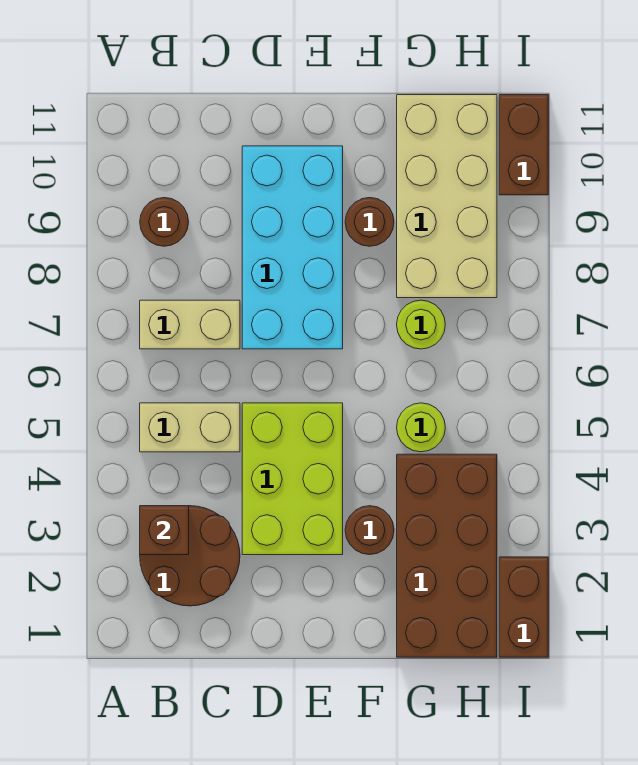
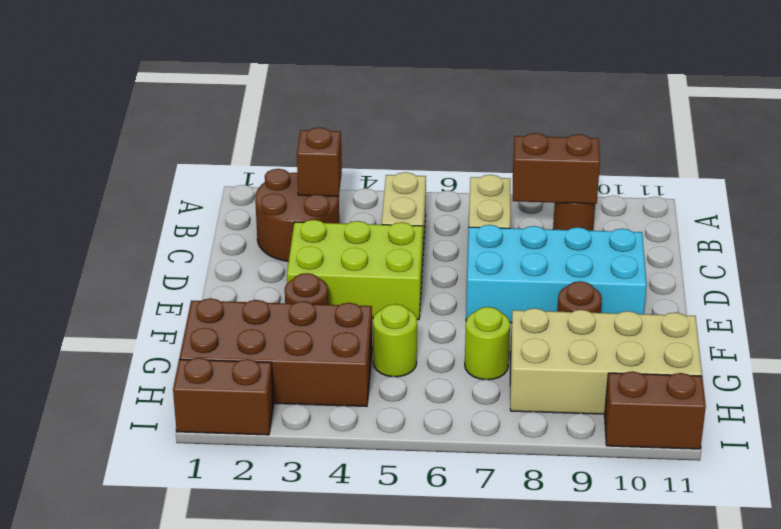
none -> brown brick B8:B9 level 2

